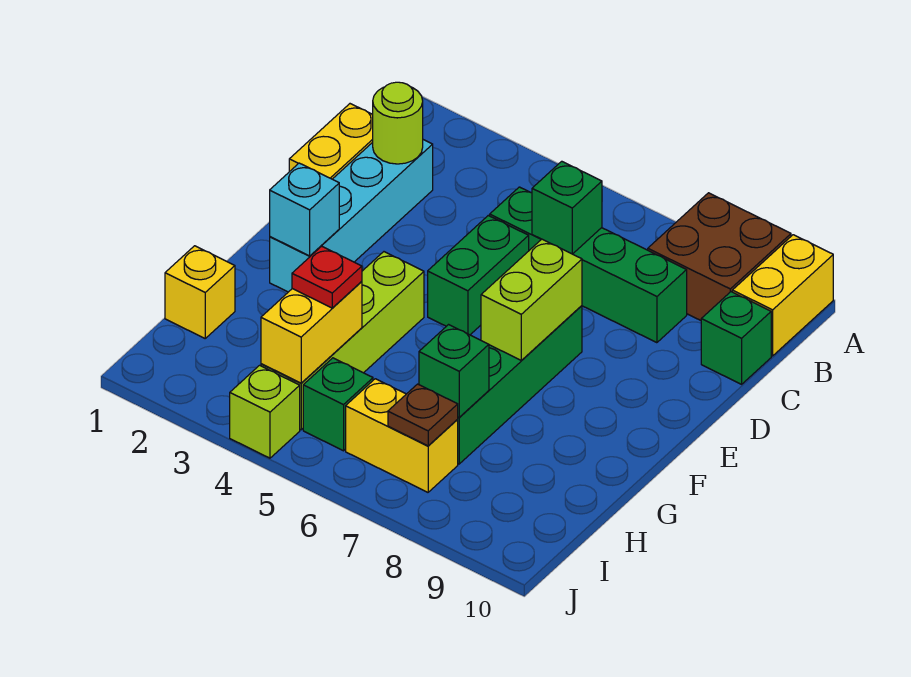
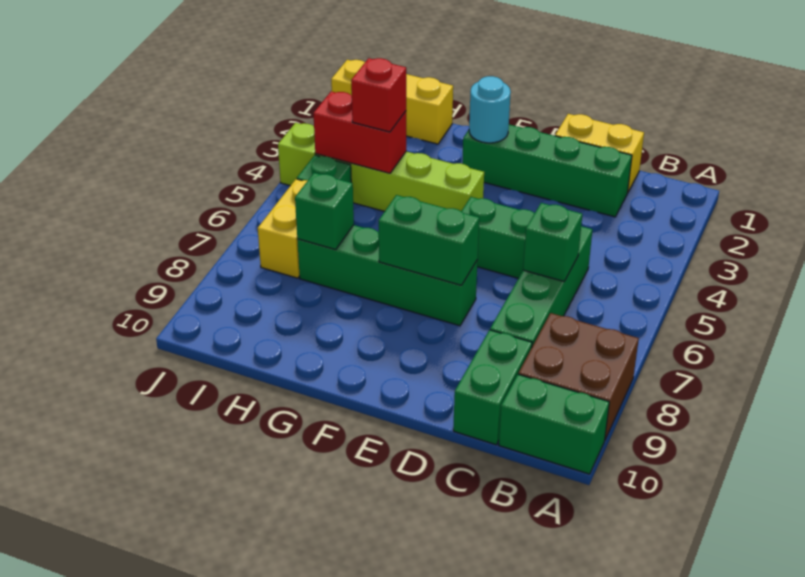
yellow brick A10:B10 level 1 -> green brick A10:B10 level 1
cyan brick C2:F2 level 1 -> green brick C2:F2 level 1
lime round brick C2 level 2 -> none
green brick C10 level 1 -> green brick C9:C10 level 1
lime brick E7:F7 level 2 -> green brick E7:F7 level 2
cyan brick F2 level 2 -> cyan round brick F2 level 2
yellow brick H1 level 1 -> yellow brick H1:J1 level 1
yellow brick H4:I4 level 2 -> red brick H4:I4 level 2
red plate H4 level 3 -> red brick H4 level 3
brown plate I7 level 2 -> none

